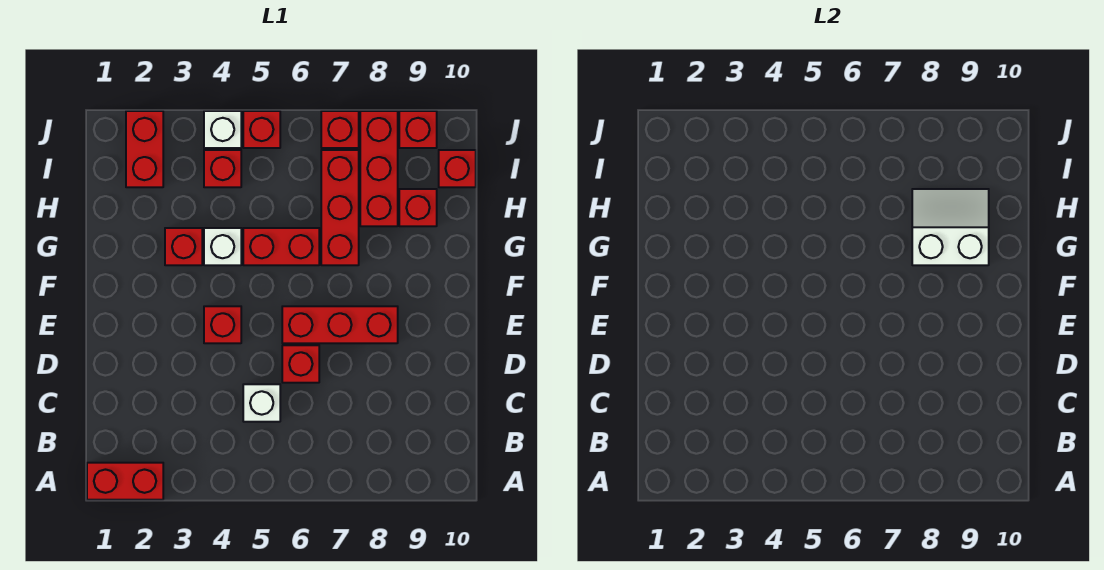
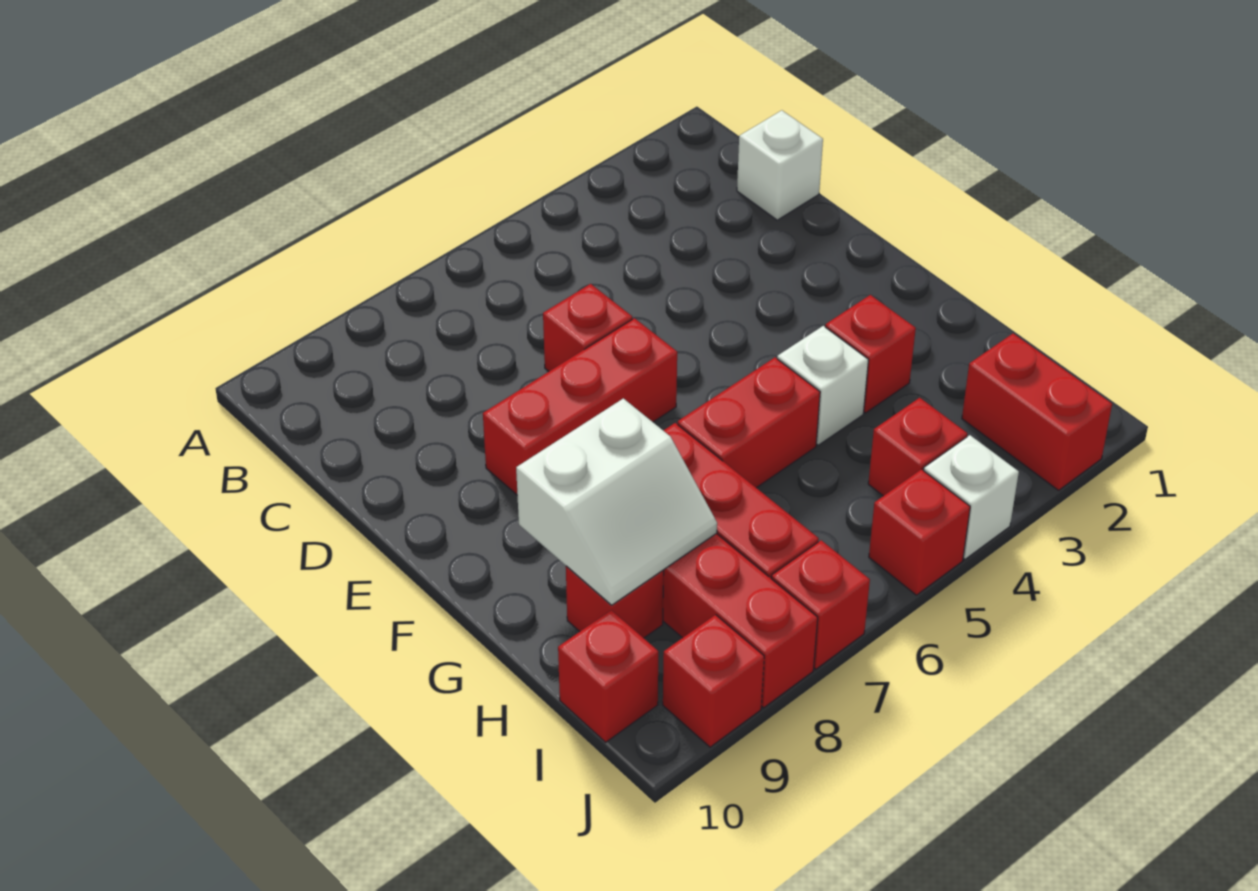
red brick A1:A2 level 1 -> none
white brick C5 level 1 -> white brick C1 level 1
red brick E4 level 1 -> none

